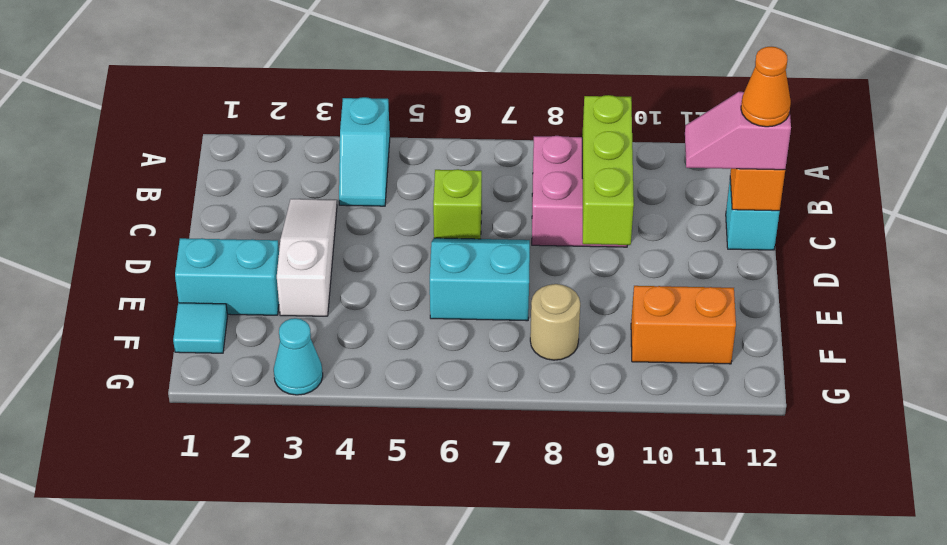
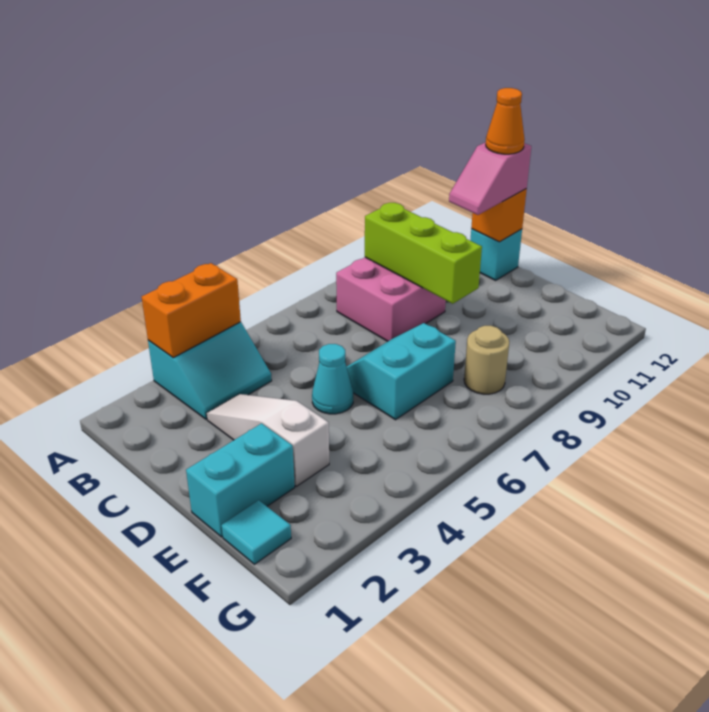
cyan slope A4:B4 level 1 top A -> cyan slope A3:B4 level 1 top A
lime brick C6 level 1 -> none
orange brick F10:F11 level 1 -> orange brick A3:A4 level 2
cyan cone G3 level 1 -> cyan cone D5 level 1

